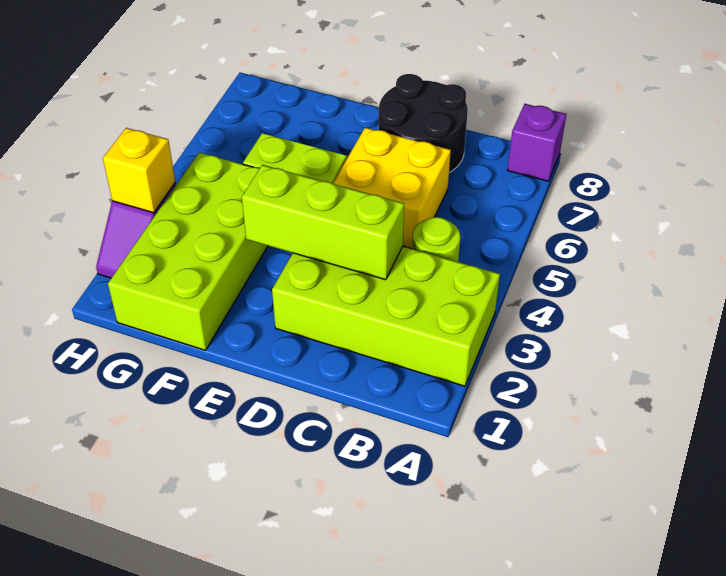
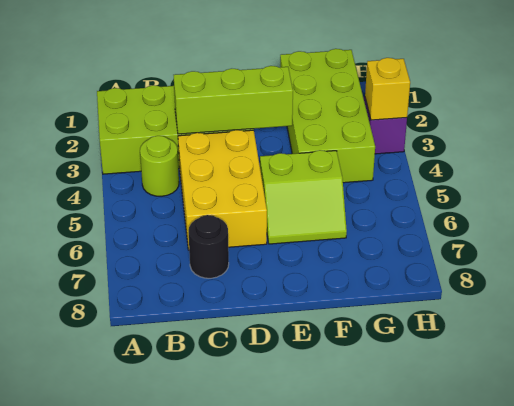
purple brick A8 level 1 -> none
yellow brick C5:D6 level 1 -> yellow brick C4:D6 level 1
black round brick C7:D8 level 1 -> black round brick C7 level 1

